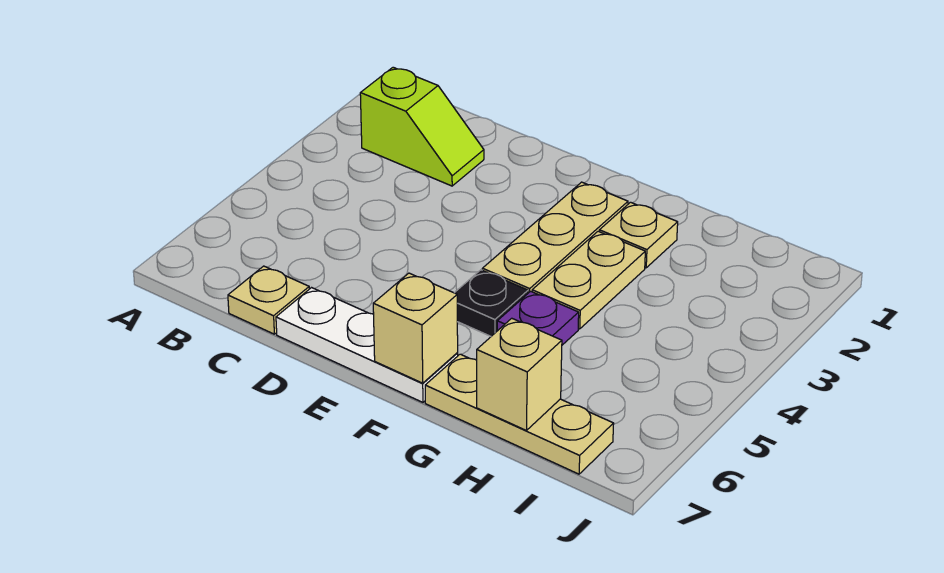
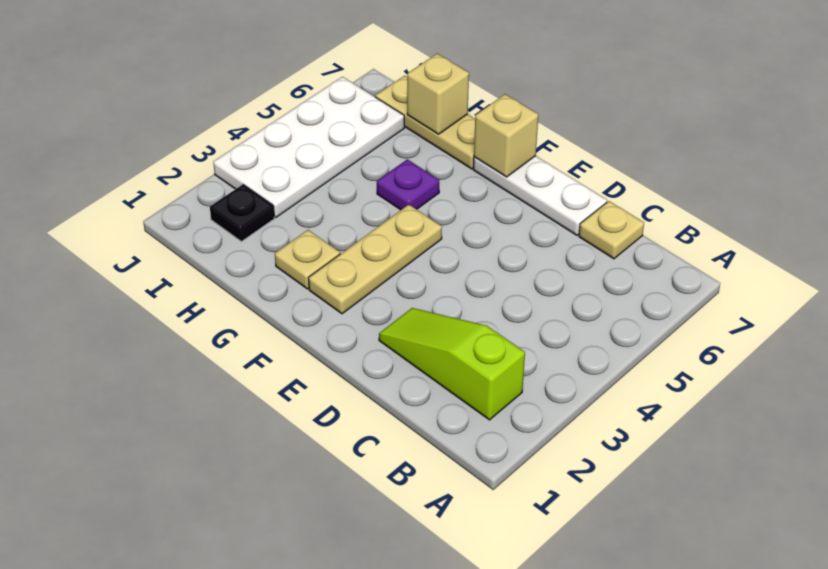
lime slope B2:C2 level 1 top B -> lime slope B2:D2 level 1 top B
black plate F5 level 1 -> black plate I2 level 1
tan plate G3:G4 level 1 -> none
none -> white plate I3:J6 level 1

